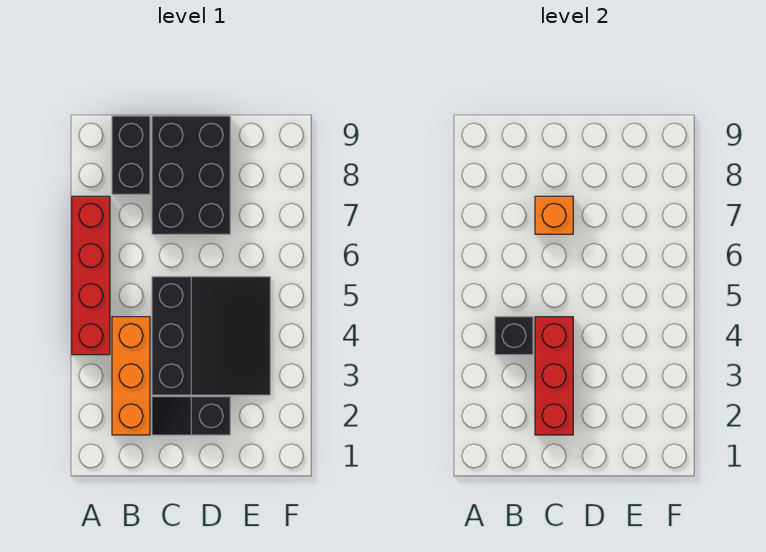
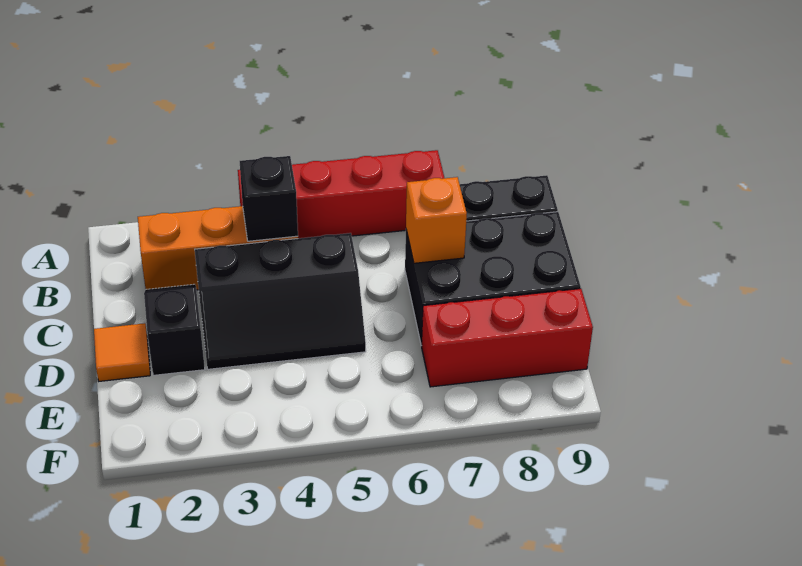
red brick C2:C4 level 2 -> red brick E7:E9 level 1
black slope C3:E5 level 1 top C -> black slope C3:D5 level 1 top C
none -> orange tile D1 level 1

